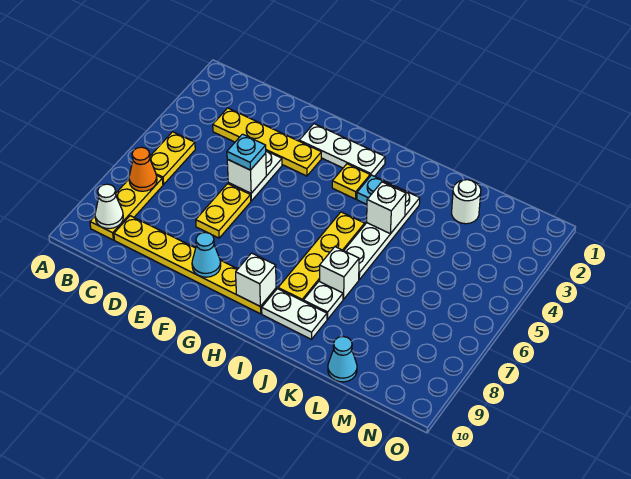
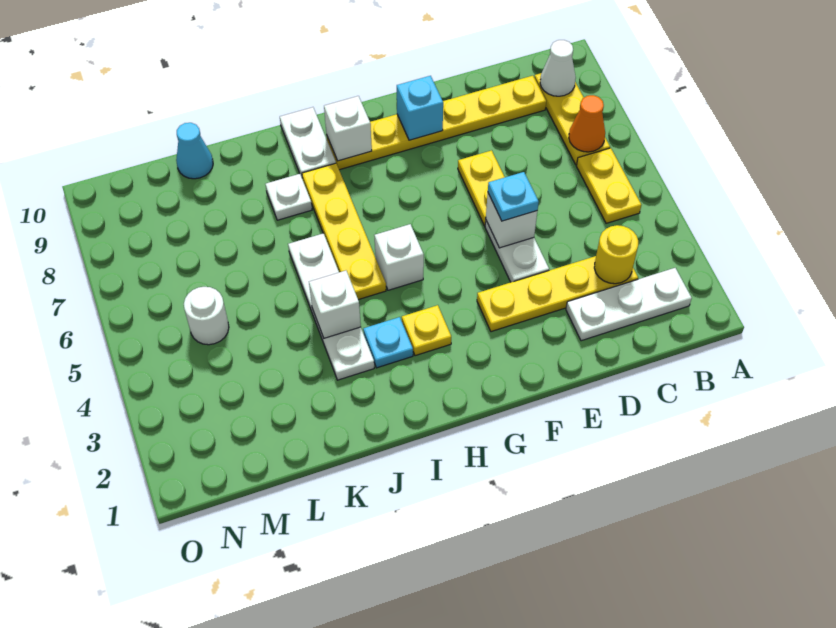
none -> yellow round brick C3 level 2
white plate F2:H2 level 1 -> white plate B2:D2 level 1
cyan cone F9 level 2 -> cyan brick F9 level 2
white plate I9:J9 level 1 -> white plate I9:I10 level 1
white brick J7 level 1 -> white brick H5 level 1
white round brick L2 level 1 -> white round brick M5 level 1

